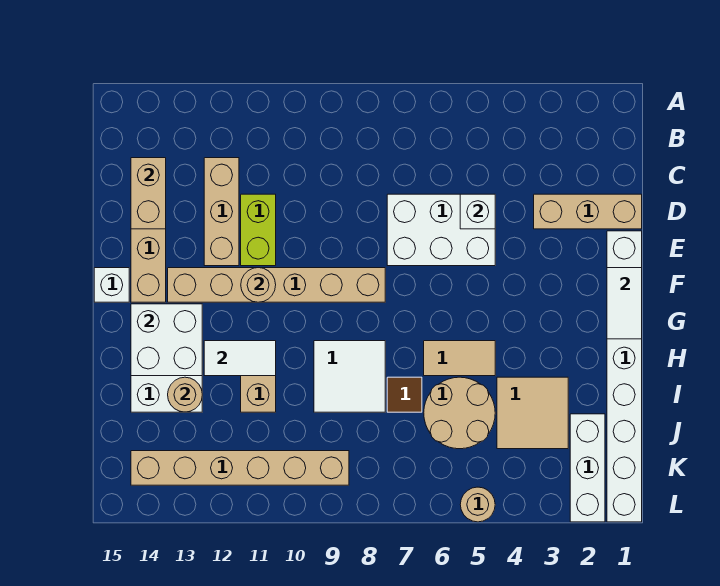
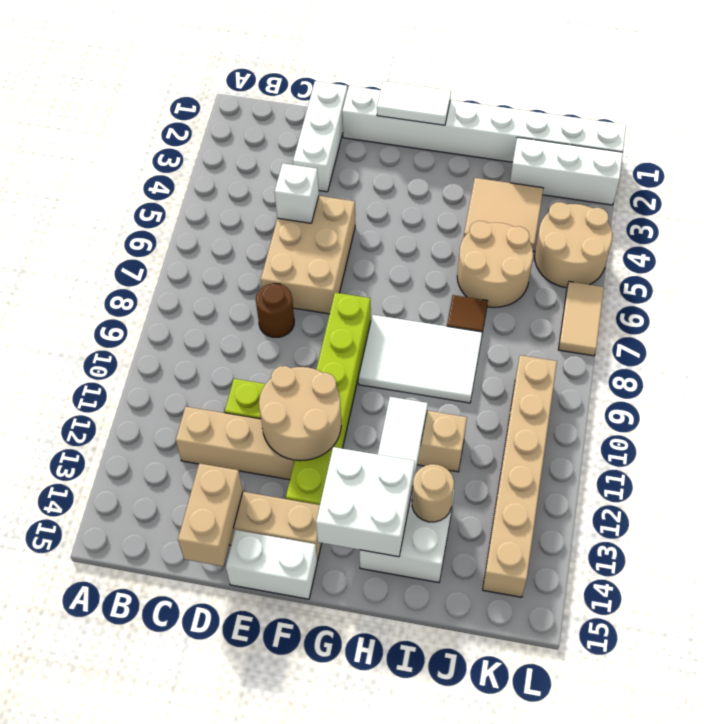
tan brick C14:D14 level 2 -> tan brick D14:D15 level 2
tan brick D1:D3 level 1 -> white brick D1:D3 level 1
white brick D5:E7 level 1 -> tan brick D5:E7 level 1
none -> brown round brick D8 level 1
tan brick F8:F13 level 1 -> lime brick F8:F13 level 1
tan round brick F11 level 2 -> tan round brick E11:F12 level 2
white brick F15 level 1 -> white brick E15:F15 level 1
tan tile H5:H6 level 1 -> tan tile L6:L7 level 1
white tile H8:I9 level 1 -> white tile G8:I9 level 1
tan round brick L5 level 1 -> tan round brick K4:L5 level 1

